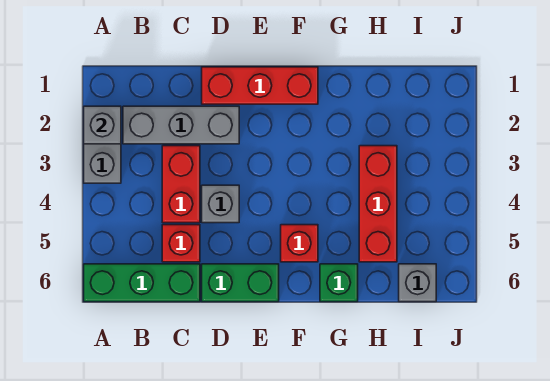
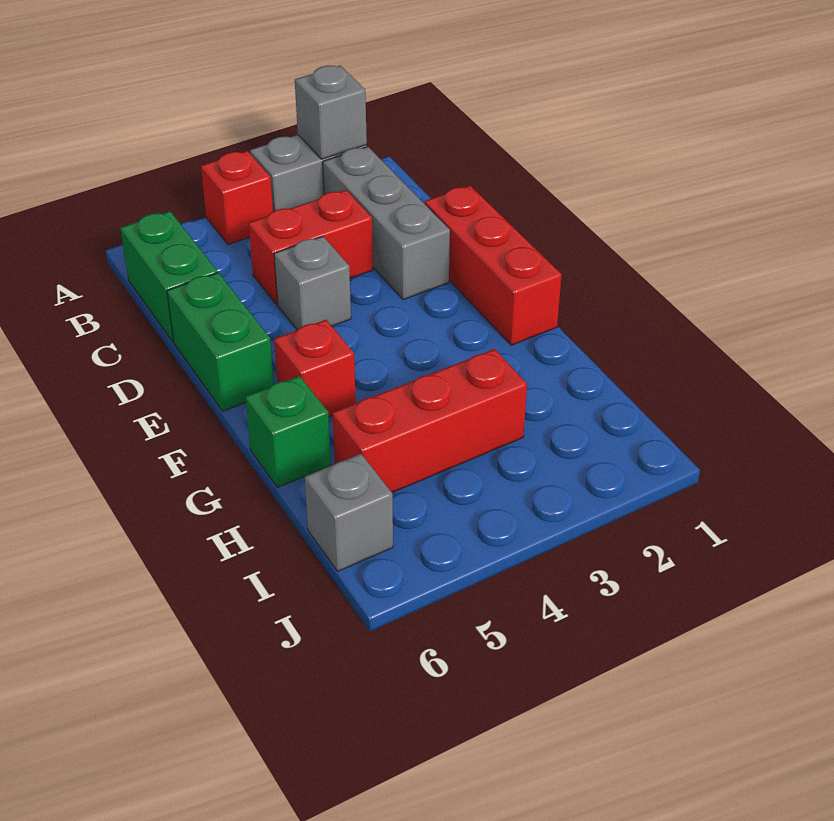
green brick A6:C6 level 1 -> green brick B6:C6 level 1
red brick C5 level 1 -> red brick A4 level 1

